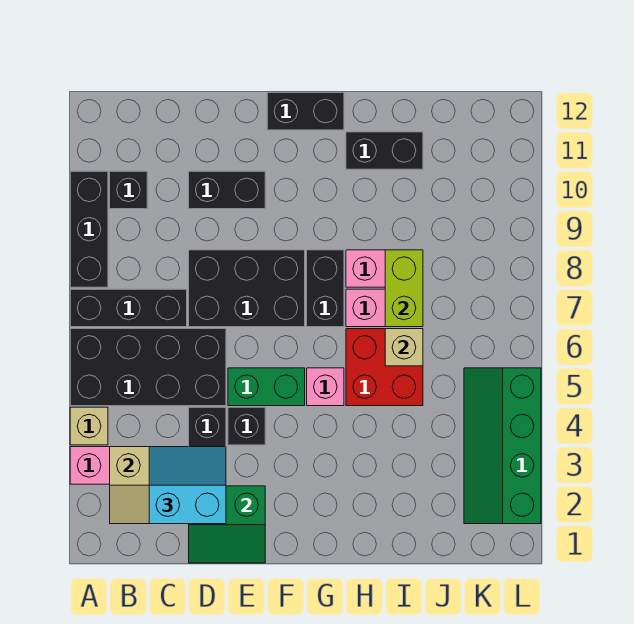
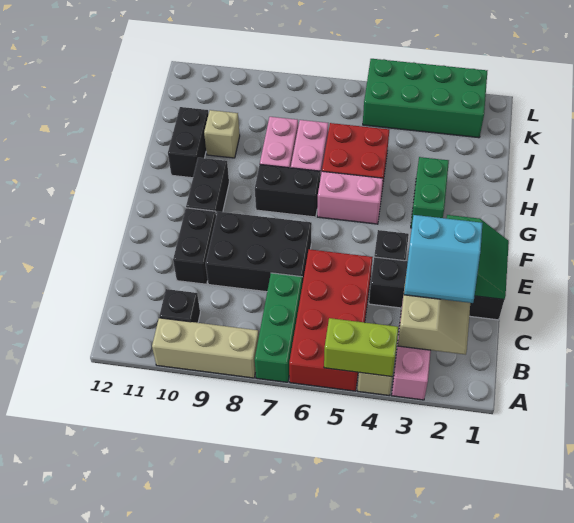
black brick A5:D6 level 1 -> red brick A5:D6 level 1
black brick A7:C7 level 1 -> green brick A7:C7 level 1
black brick A8:A10 level 1 -> tan brick A8:A10 level 1
cyan slope C2:D3 level 3 top 2 -> cyan slope C2:D3 level 3 top D
black brick D7:F8 level 1 -> black brick D7:E9 level 1
green brick E5:F5 level 1 -> green brick G3:H3 level 1
black brick F12:G12 level 1 -> black brick F10:G10 level 1
pink brick G5 level 1 -> pink brick G5:G6 level 1
tan brick I6 level 2 -> tan brick I10 level 1
lime brick I7:I8 level 2 -> lime brick A4:A5 level 2
green slope K2:L5 level 1 top L -> green brick K2:L5 level 1

